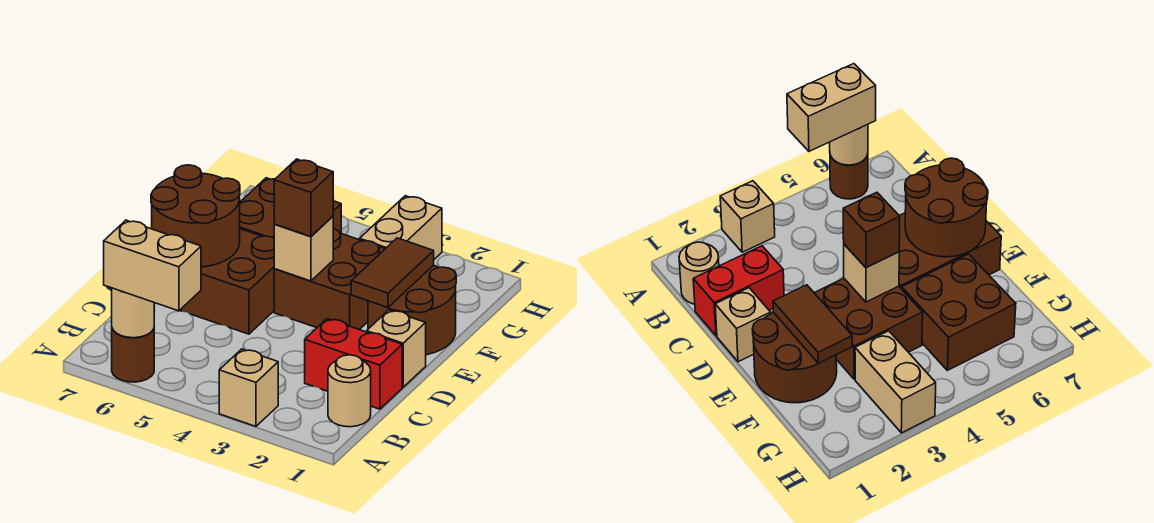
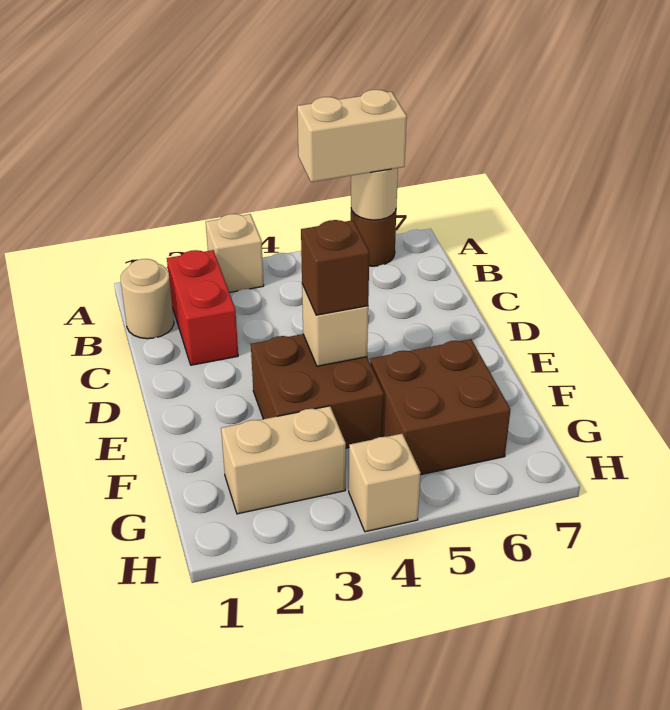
red brick C1:C2 level 1 -> red brick B2:C2 level 1
tan brick D1 level 1 -> tan brick H4 level 1
brown brick D5:E7 level 1 -> none
brown round brick D6:E7 level 2 -> none
brown round brick E1:F2 level 1 -> none
brown tile E2:F2 level 2 -> none
tan brick G3:H3 level 1 -> tan brick G2:G3 level 1

